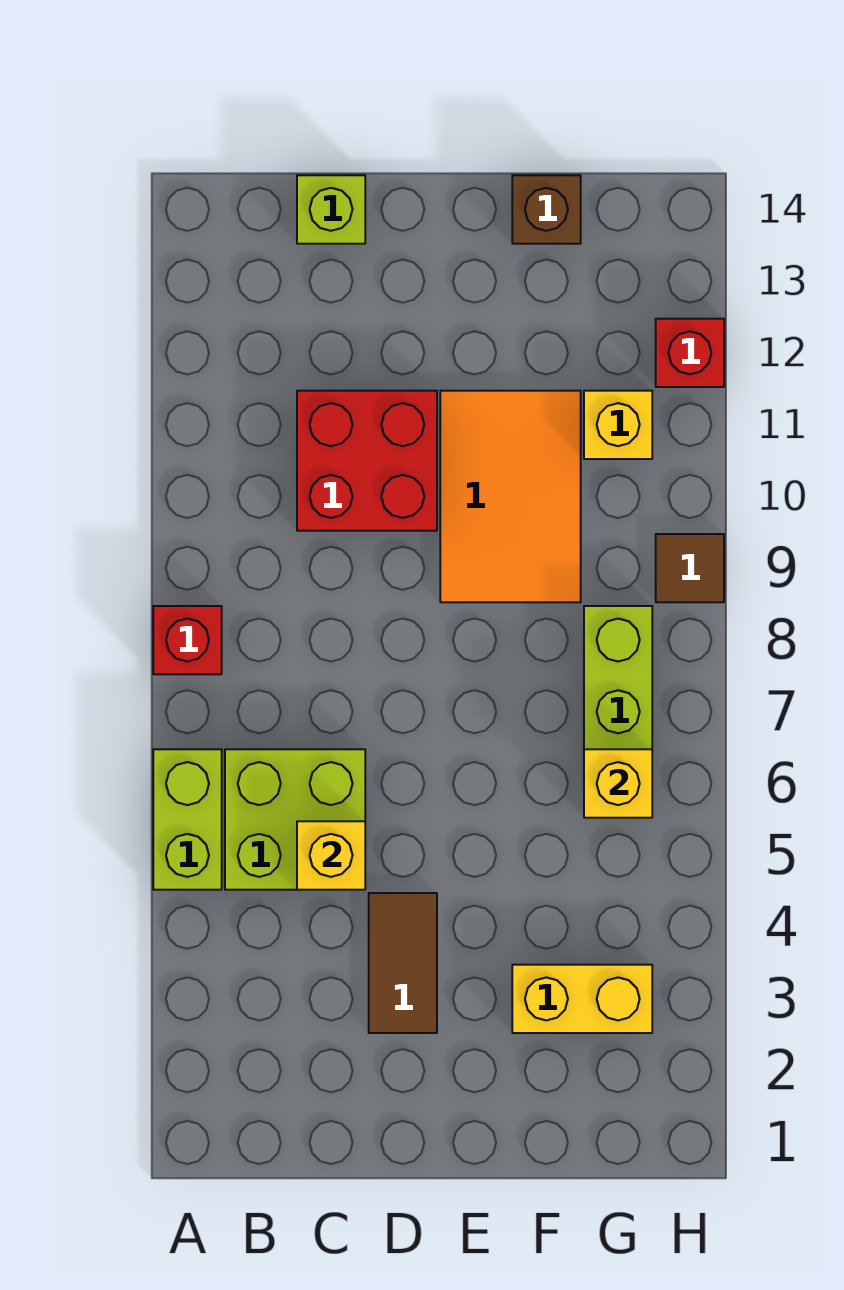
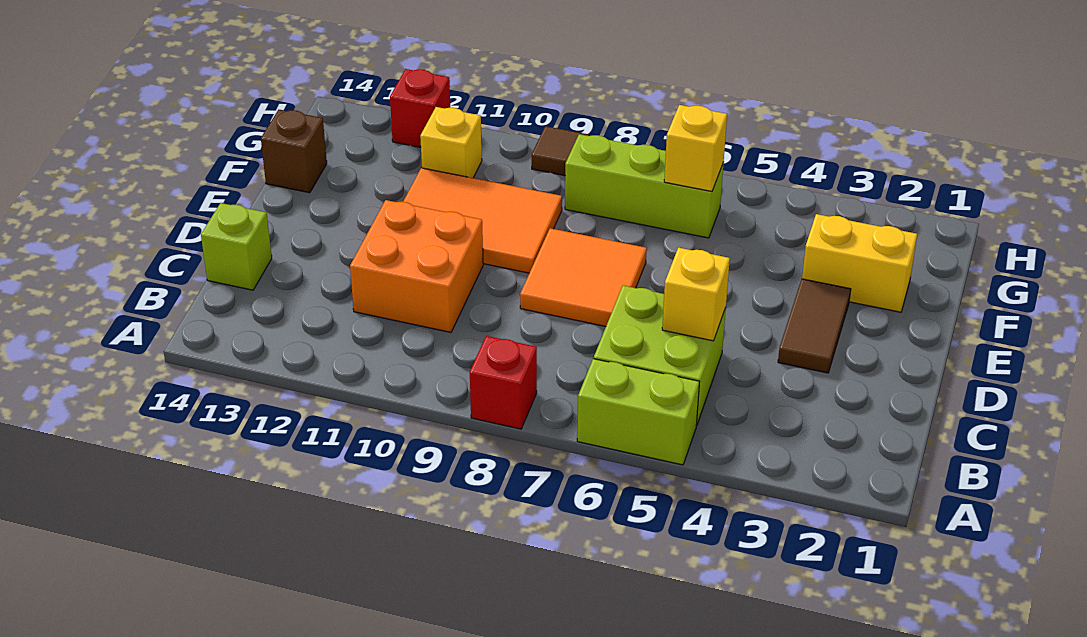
red brick C10:D11 level 1 -> orange brick C10:D11 level 1
brown tile D3:D4 level 1 -> brown tile D3:E3 level 1
none -> orange tile D7:E8 level 1
yellow brick F3:G3 level 1 -> yellow brick F2:F3 level 1

